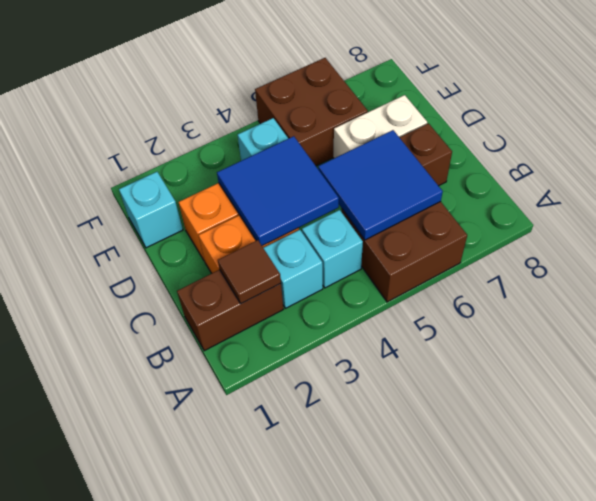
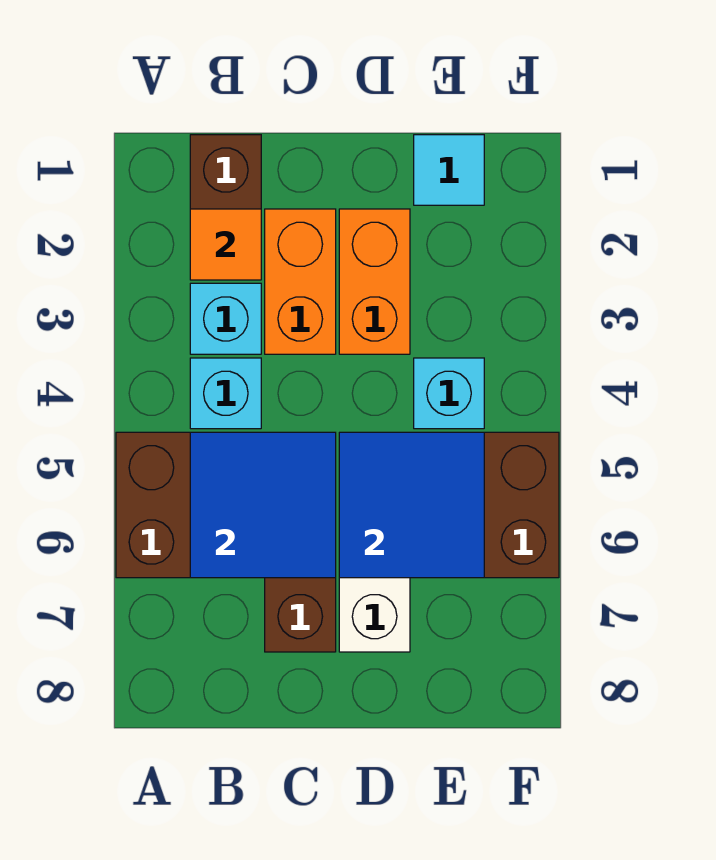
brown tile B2 level 2 -> orange tile B2 level 2
blue tile C3:D4 level 2 -> blue tile D5:E6 level 2
cyan brick E1 level 1 -> cyan tile E1 level 1

